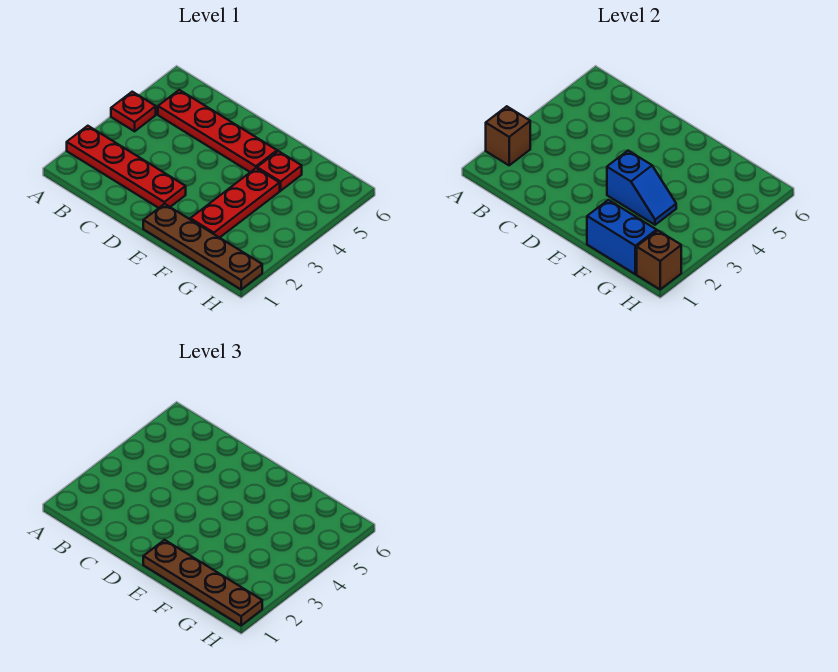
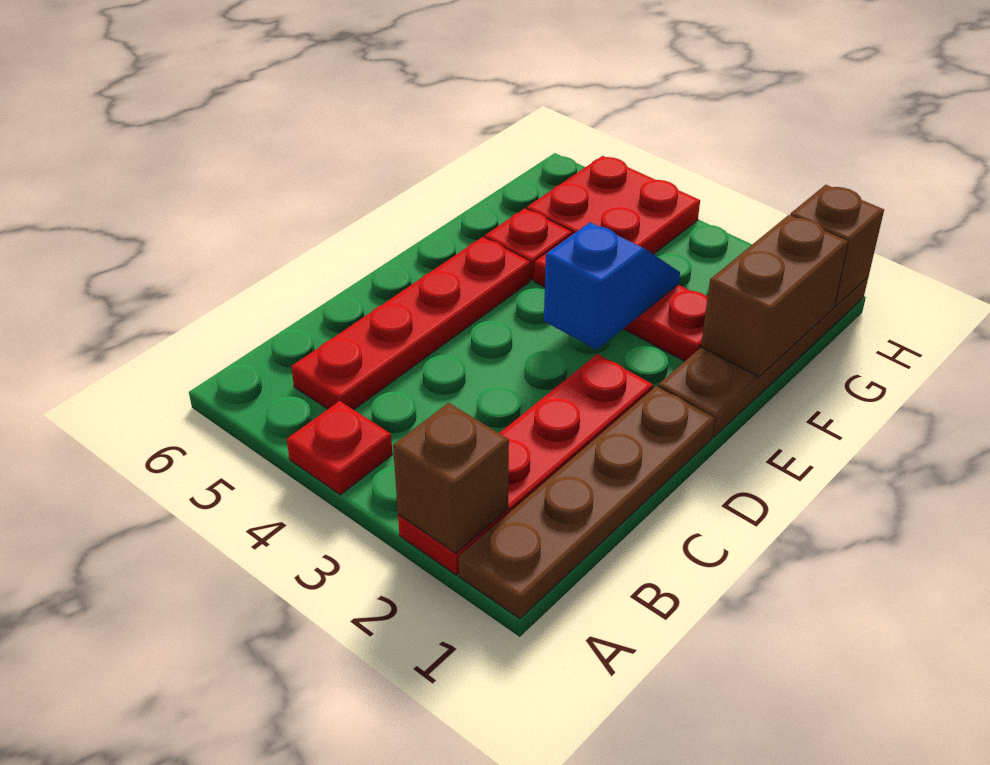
brown plate E1:H1 level 3 -> brown plate A1:D1 level 1
blue brick F1:G1 level 2 -> brown brick F1:G1 level 2
none -> red plate G4:H5 level 1

